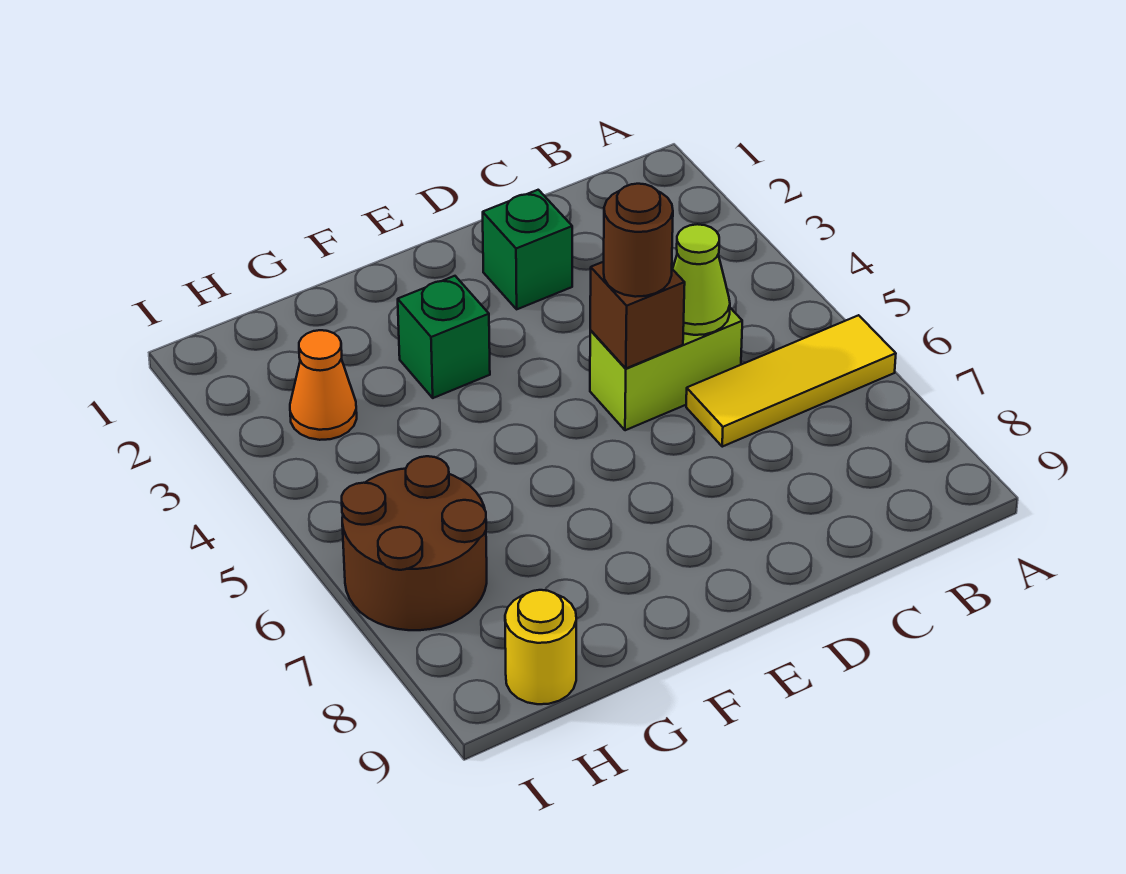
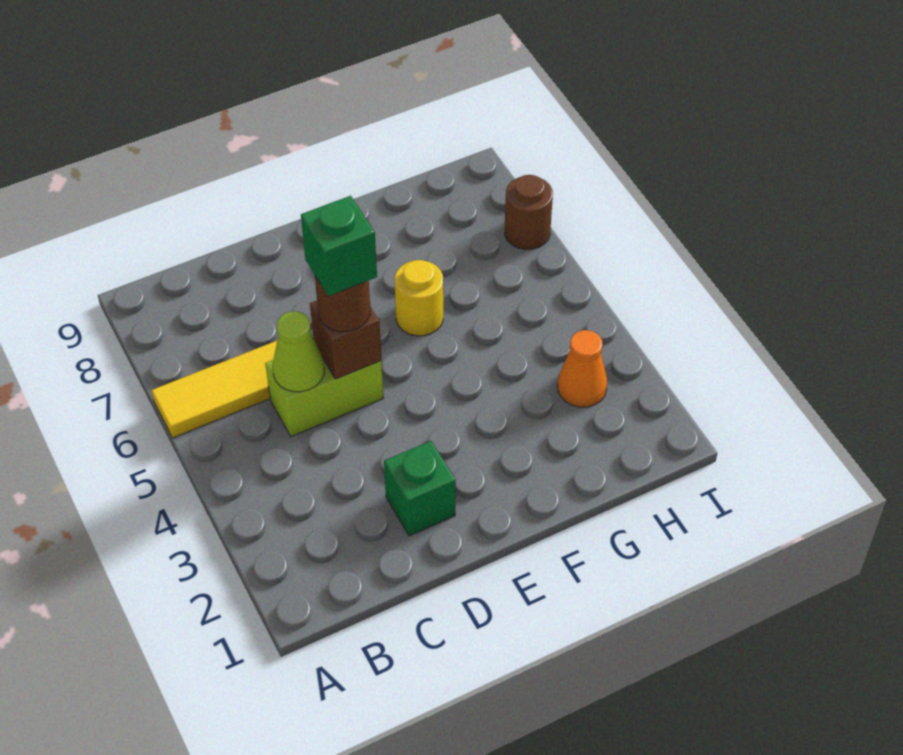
green brick F3 level 1 -> green brick D5 level 4
brown round brick H6:I7 level 1 -> brown round brick I7 level 1
yellow round brick H9 level 1 -> yellow round brick F6 level 1

